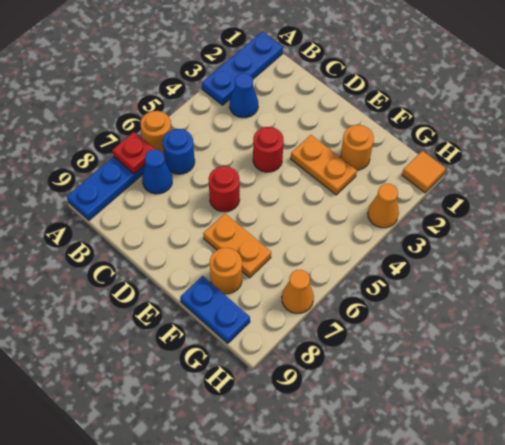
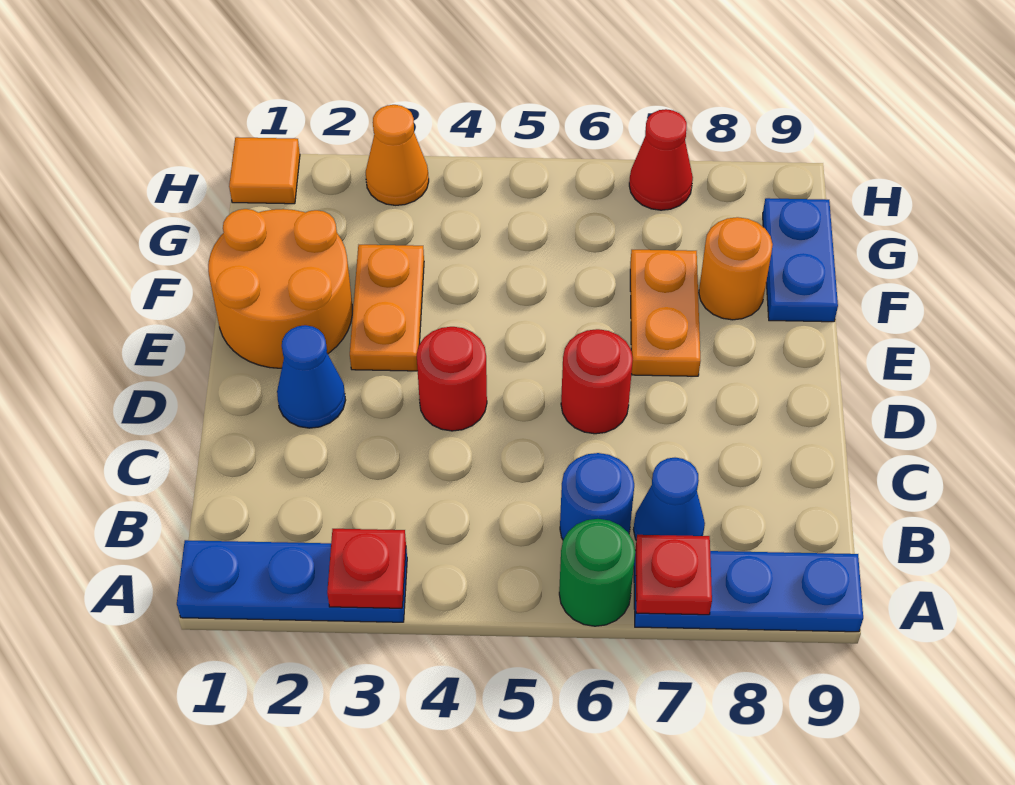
none -> red plate A3 level 2
orange round brick A6 level 1 -> green round brick A6 level 1
blue cone B3 level 1 -> blue cone D2 level 1
orange round brick F2 level 1 -> orange round brick E1:F2 level 1
orange cone H7 level 1 -> red cone H7 level 1

